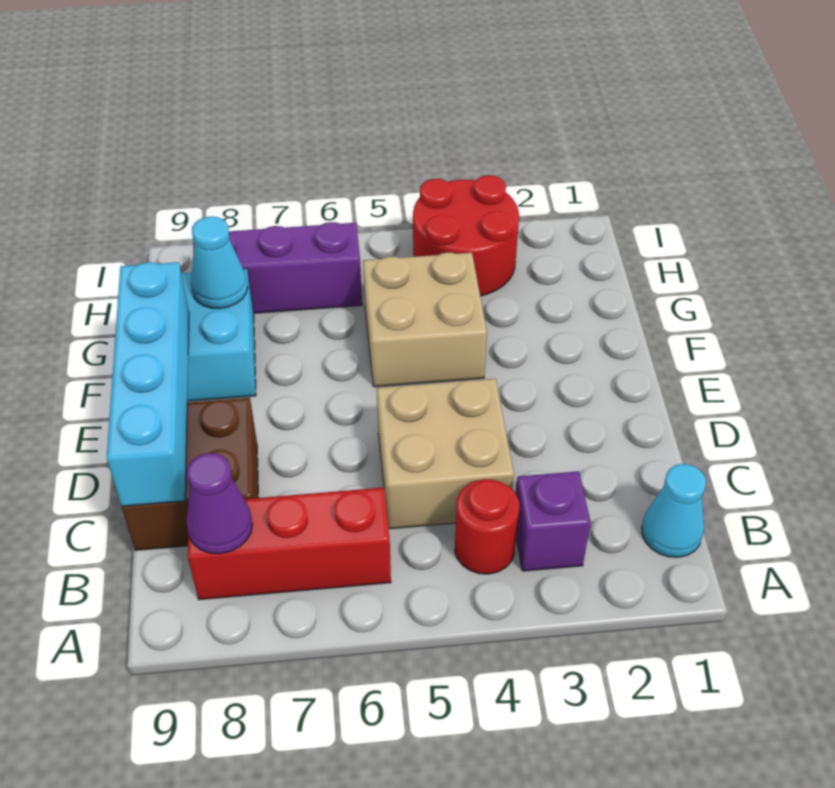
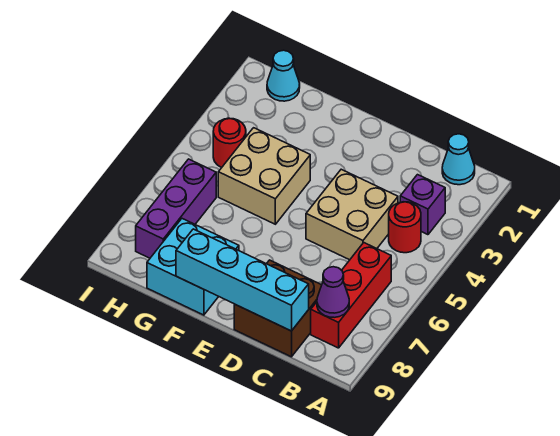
cyan cone G8 level 2 -> cyan cone H1 level 1
red round brick H3:I4 level 1 -> red round brick H4 level 1

